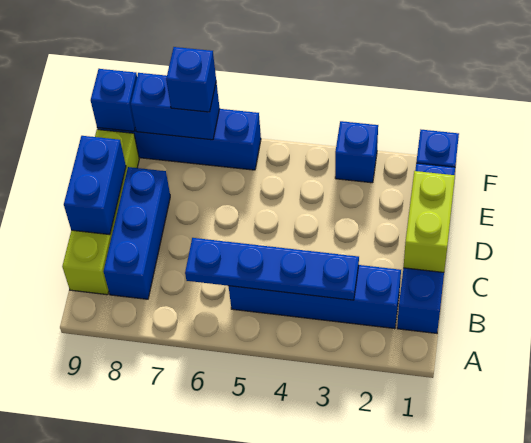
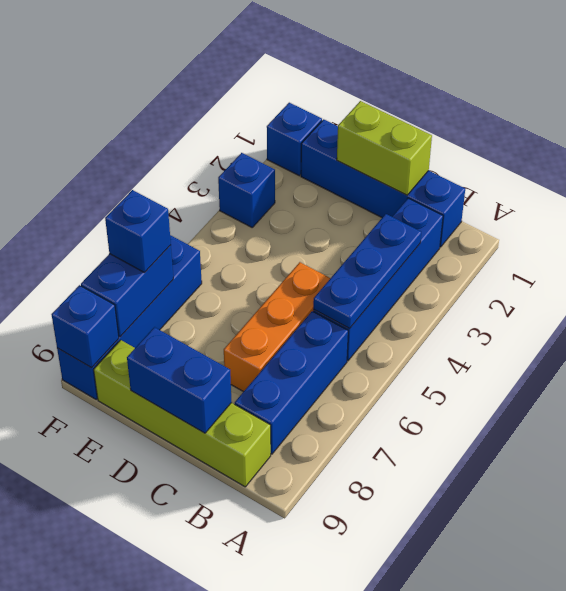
blue plate B3:B6 level 2 -> blue plate B3:B5 level 2
blue brick B8:D8 level 1 -> blue brick B6:B8 level 1
none -> orange brick C5:C7 level 1

